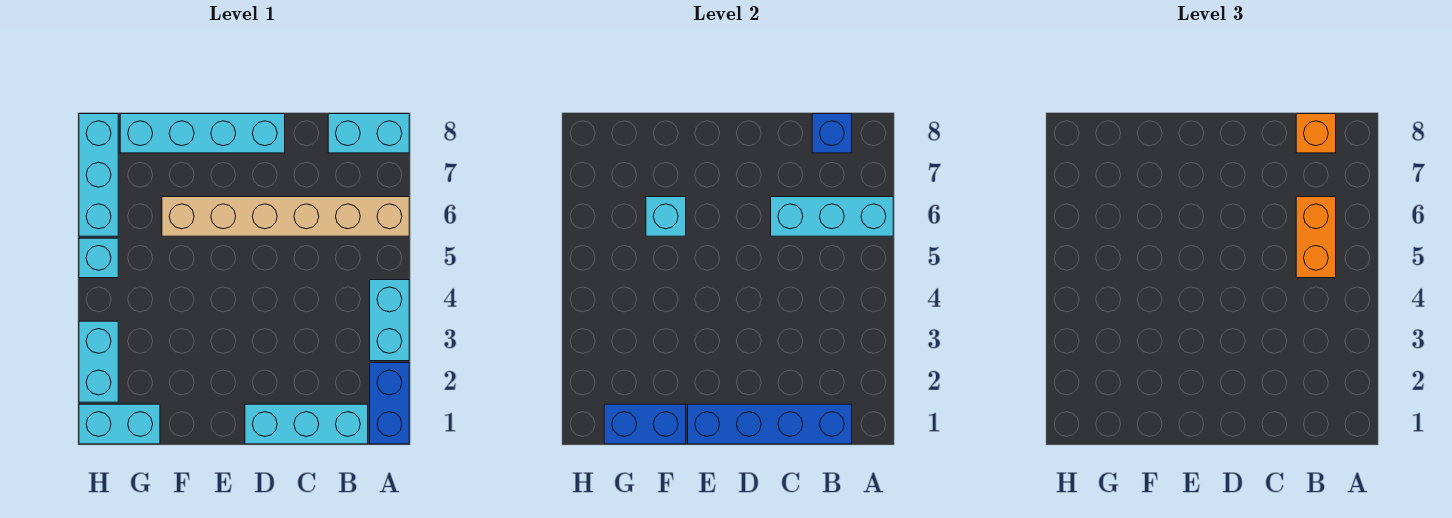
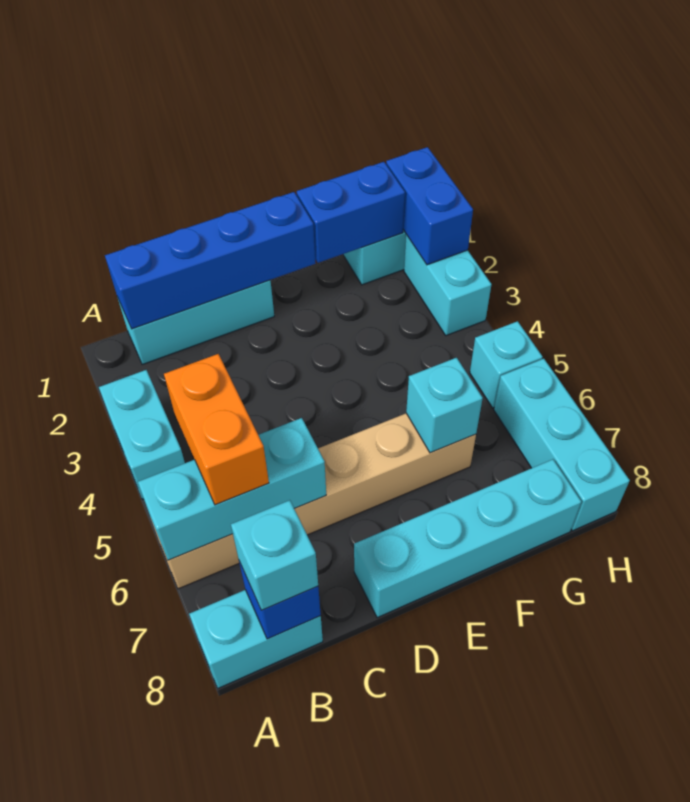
blue brick A1:A2 level 1 -> blue brick H1:H2 level 2
orange brick B8 level 3 -> cyan brick B8 level 3

